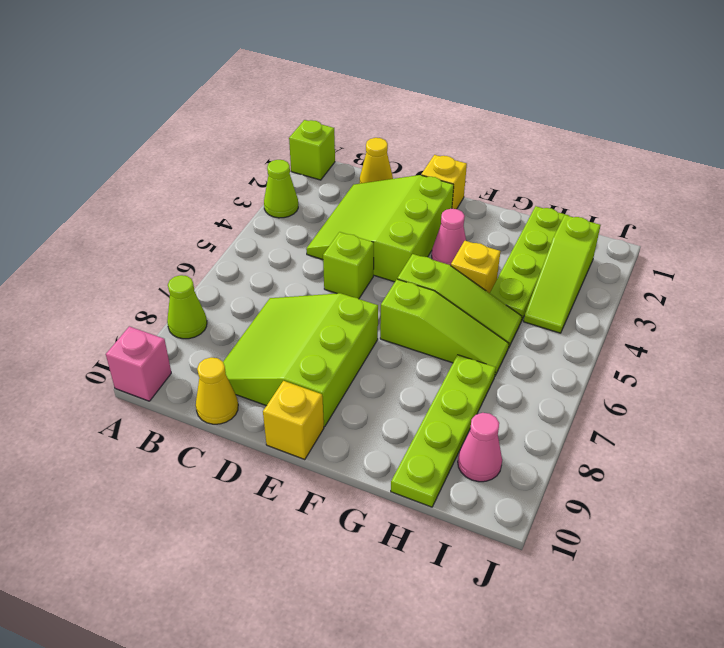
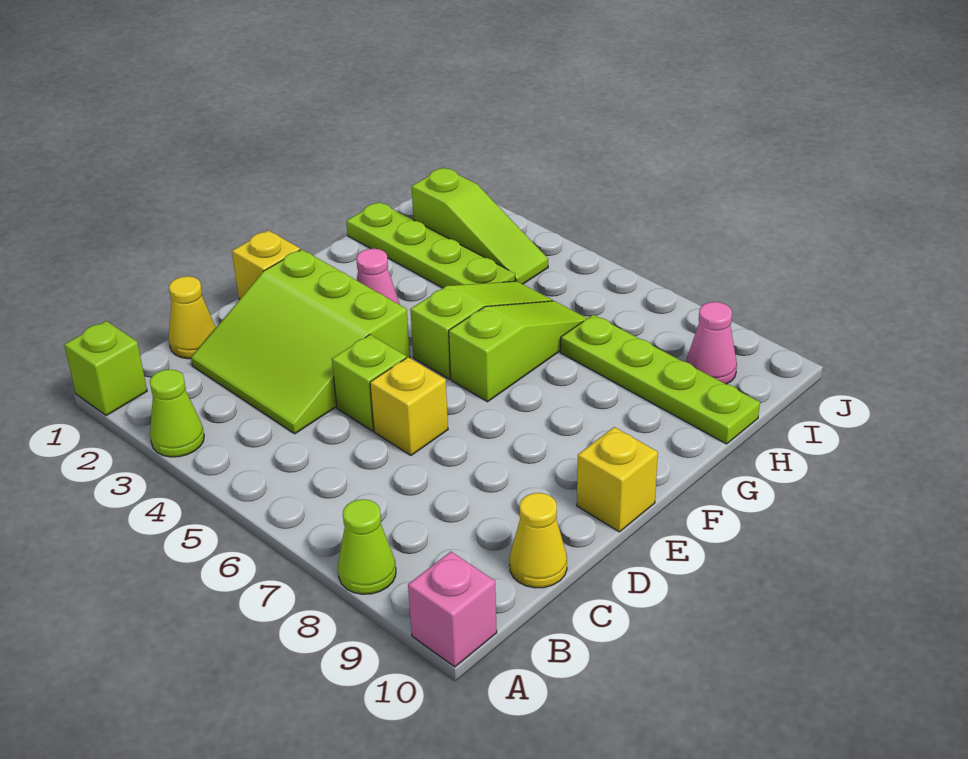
lime slope C7:E9 level 1 top E -> none
yellow brick G4 level 1 -> yellow brick D6 level 1

